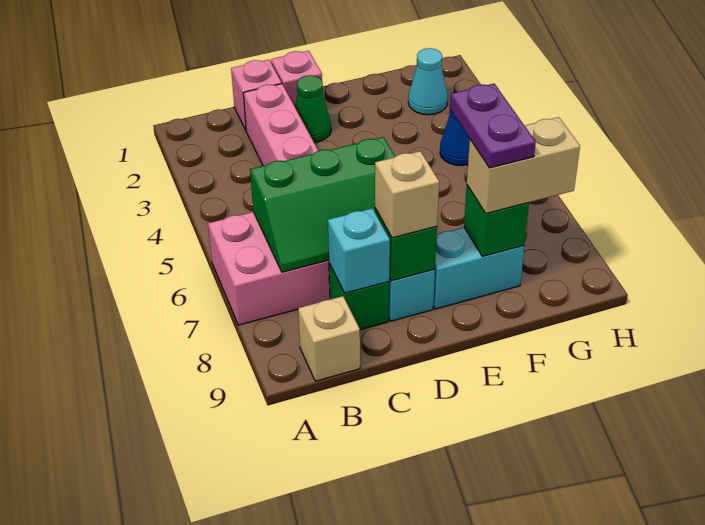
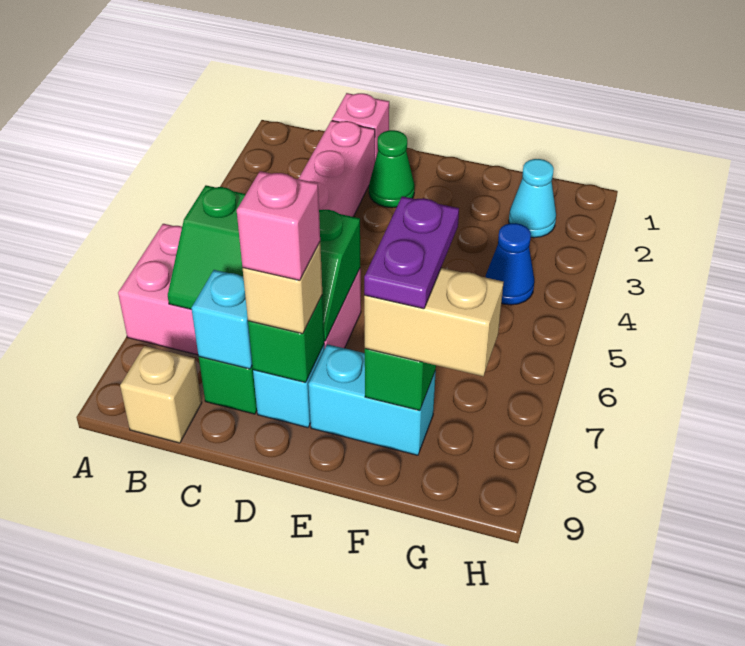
pink brick D1 level 1 -> pink brick D8 level 4

